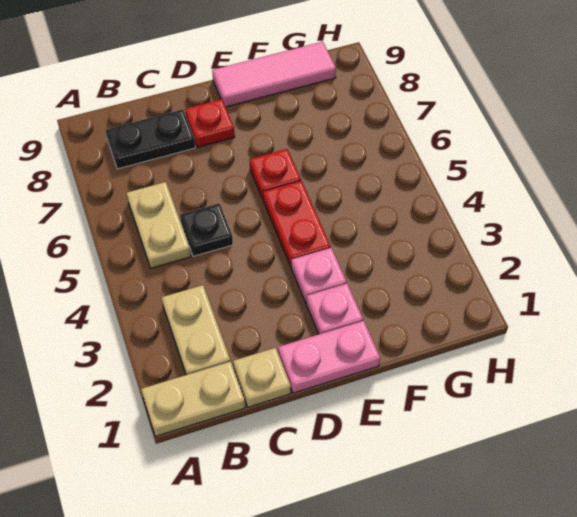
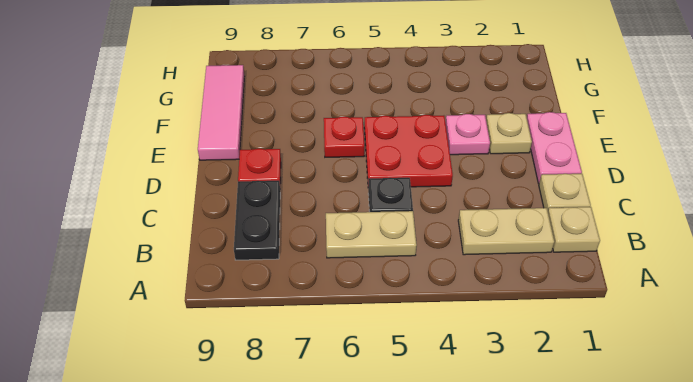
tan plate A1:B1 level 1 -> tan plate B1 level 1
pink plate E2 level 1 -> tan plate E2 level 1
red plate E4:E5 level 1 -> red plate D4:E5 level 1

